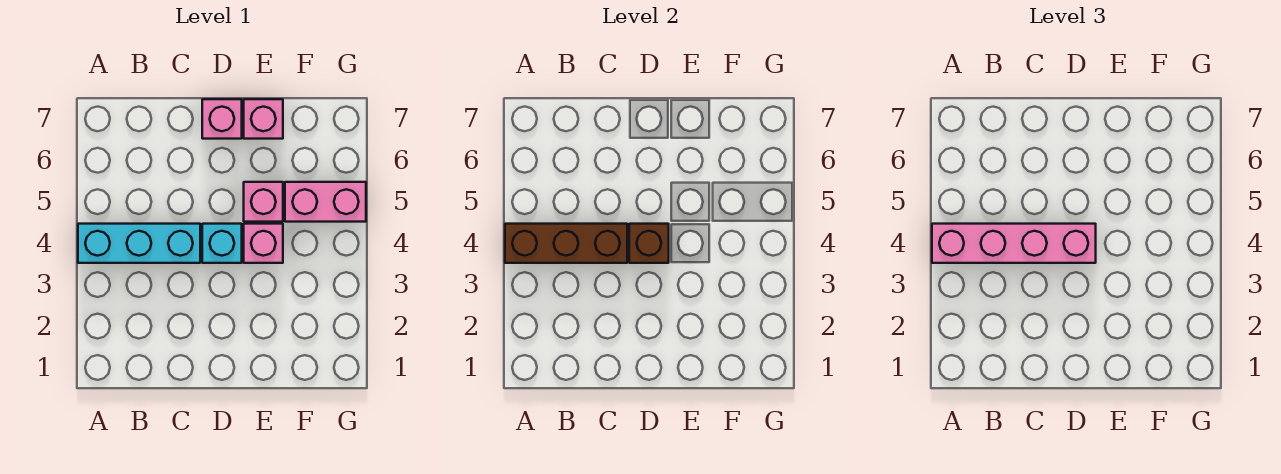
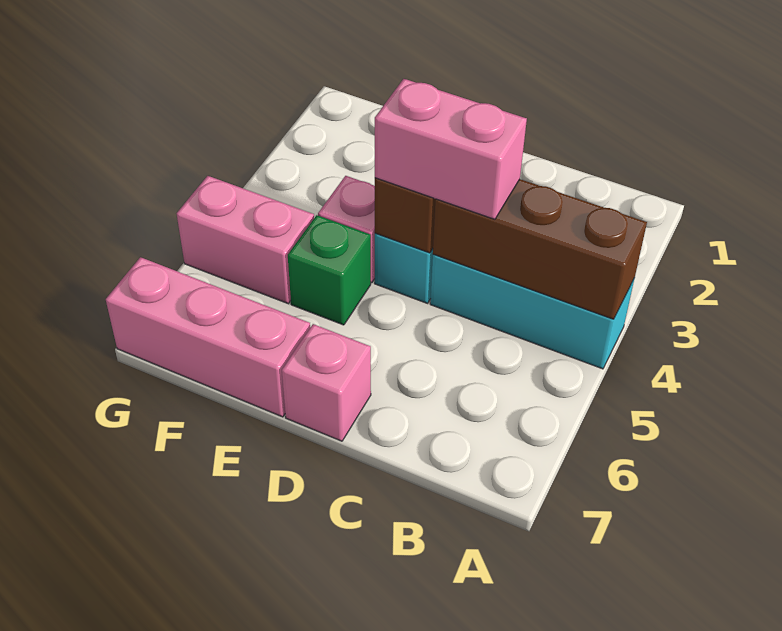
pink brick A4:D4 level 3 -> pink brick C4:D4 level 3
pink brick E5 level 1 -> green brick E5 level 1
pink brick E7 level 1 -> pink brick E7:G7 level 1

